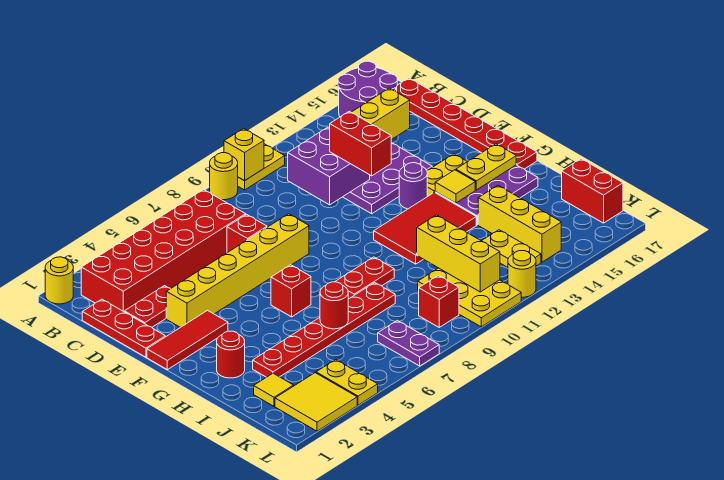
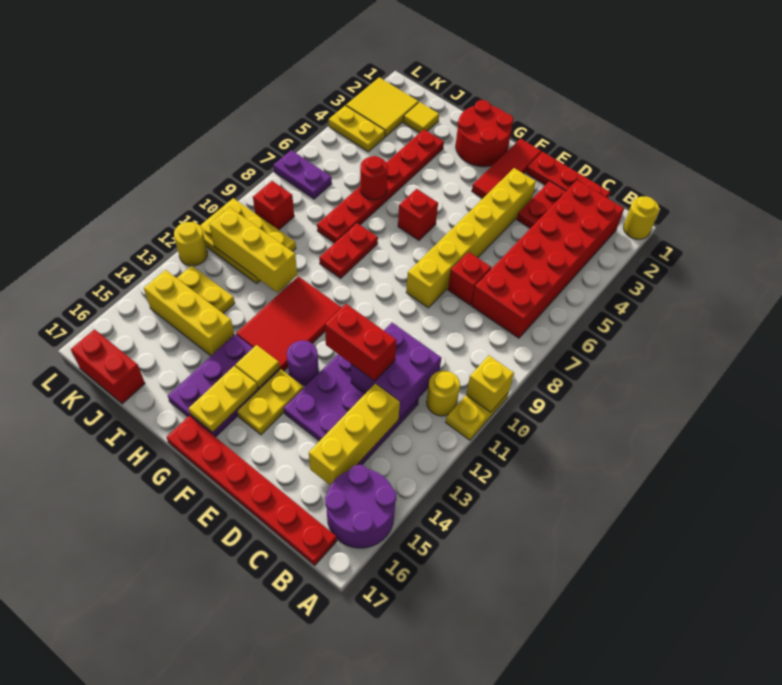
yellow round brick A9 level 1 -> yellow round brick B11 level 1
red round brick H2 level 1 -> red round brick G1:H2 level 1

